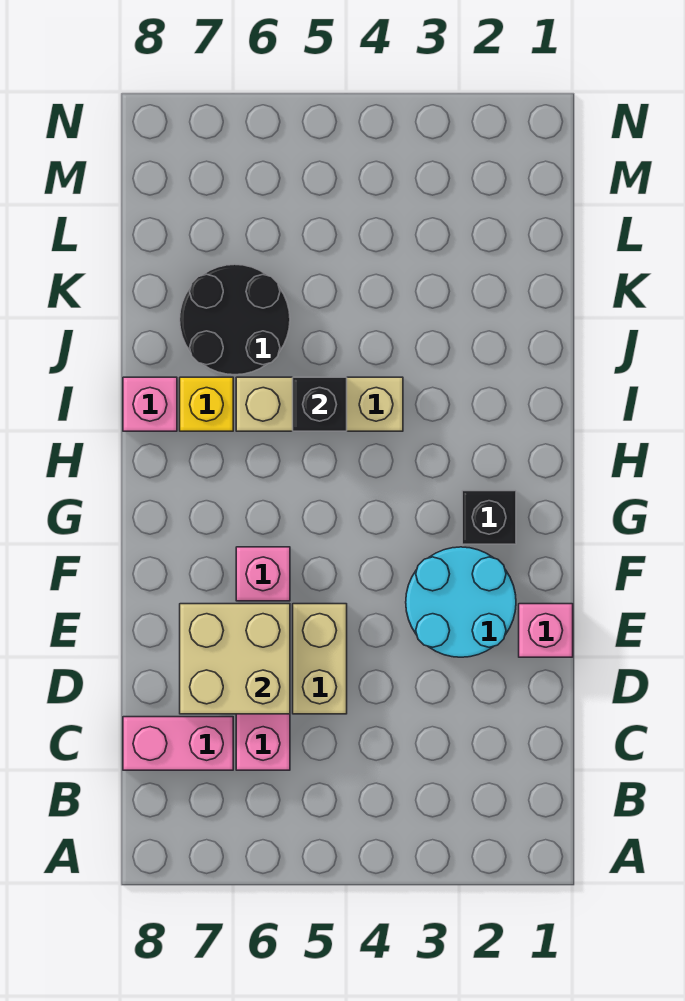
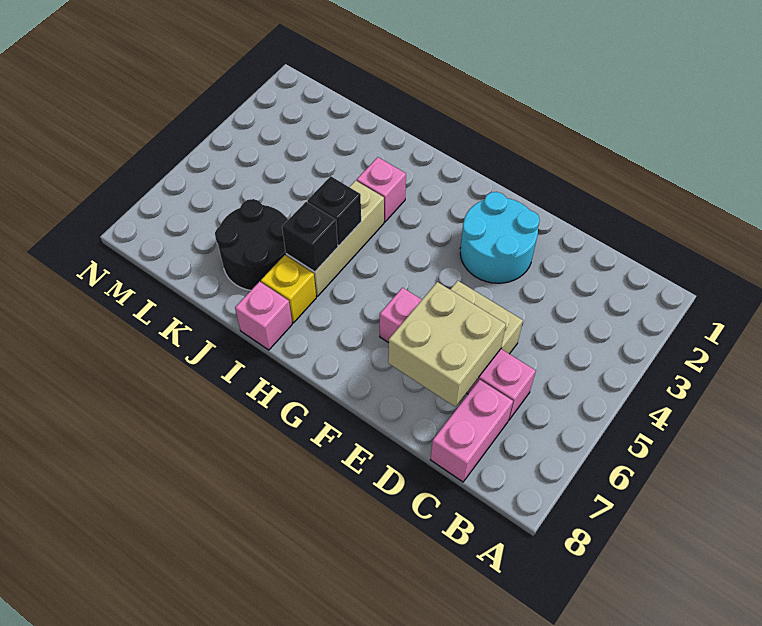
pink brick E1 level 1 -> pink brick I3 level 1
black brick G2 level 1 -> black brick I6 level 2

